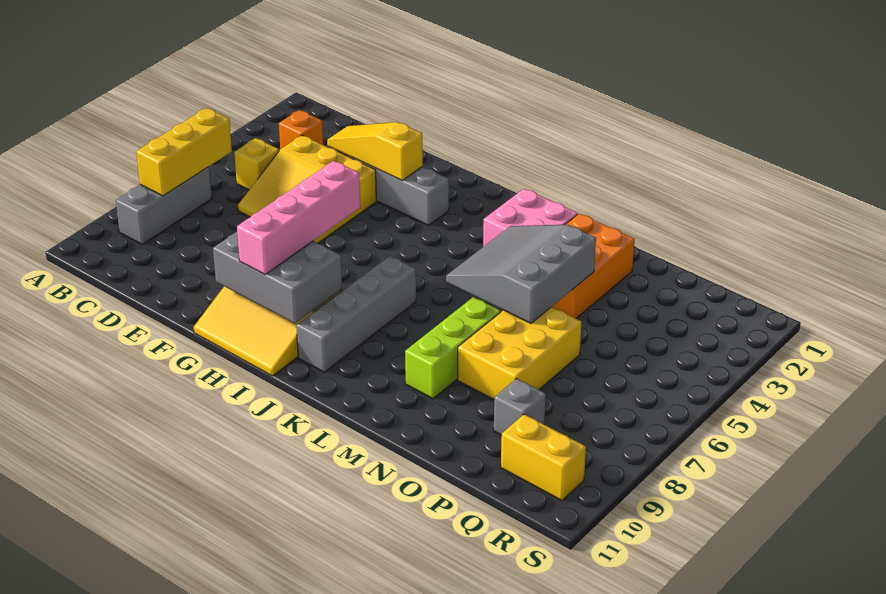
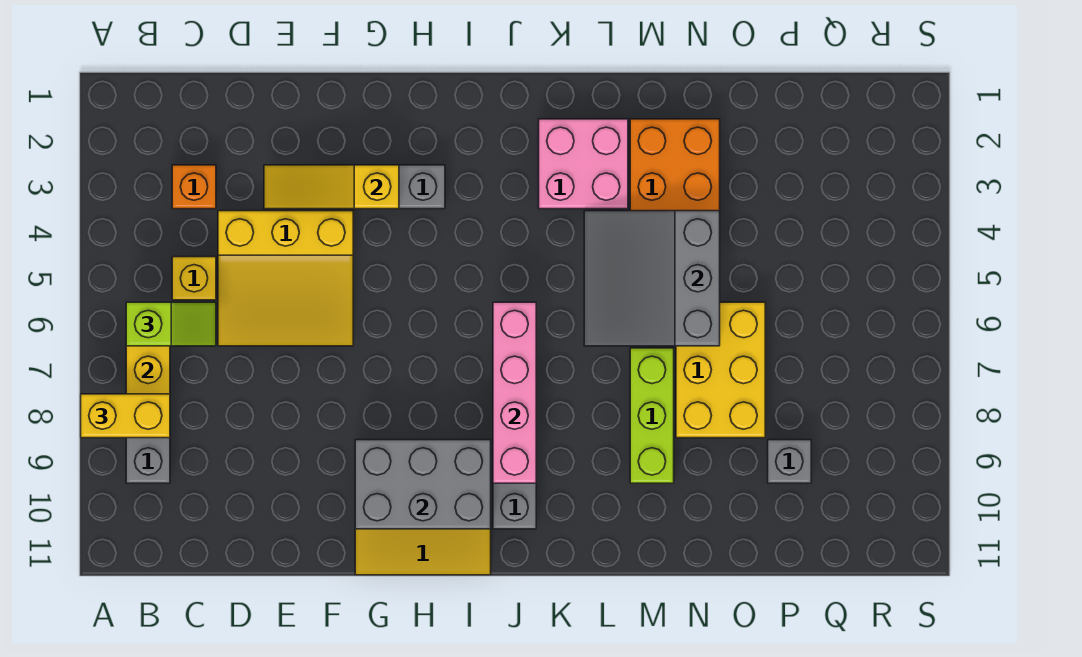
none -> lime slope B6:C6 level 3 top B
pink brick H7:H10 level 3 -> pink brick J6:J9 level 2
yellow brick Q10:R10 level 1 -> yellow brick A8:B8 level 3

